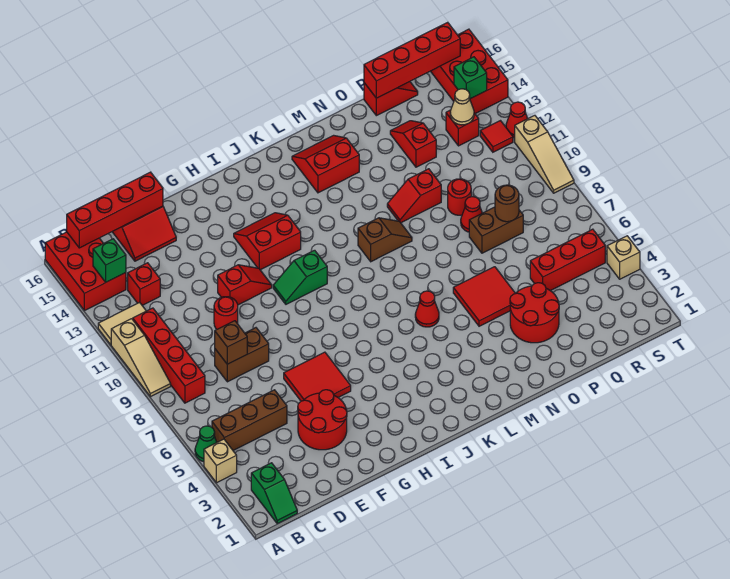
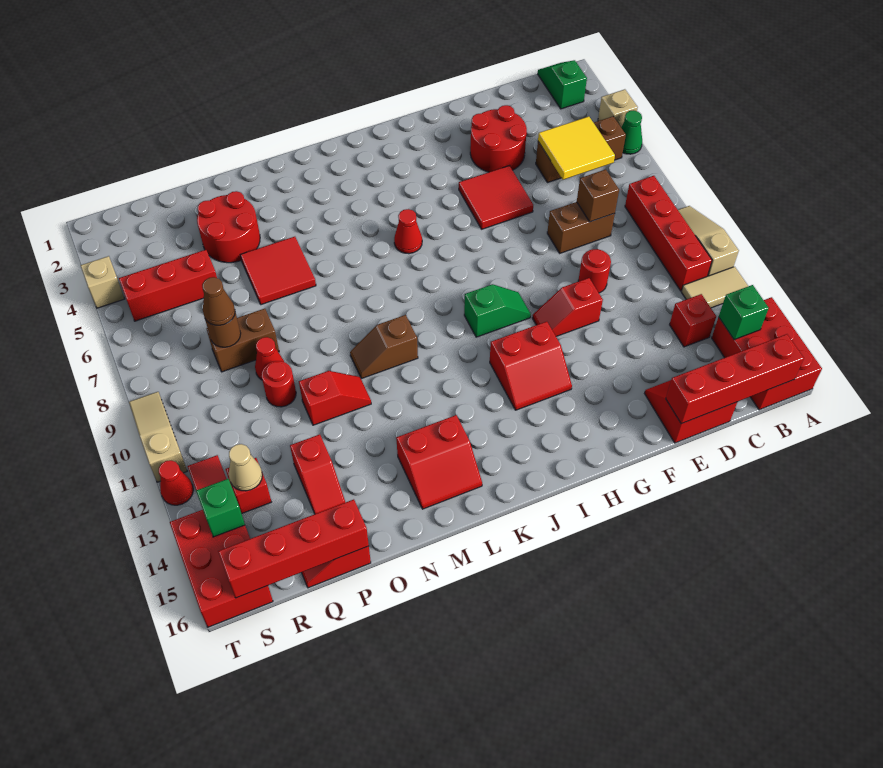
none -> yellow tile C5:D6 level 2
red cone L6 level 1 -> red cone J6 level 1
none -> brown cone Q8 level 3

